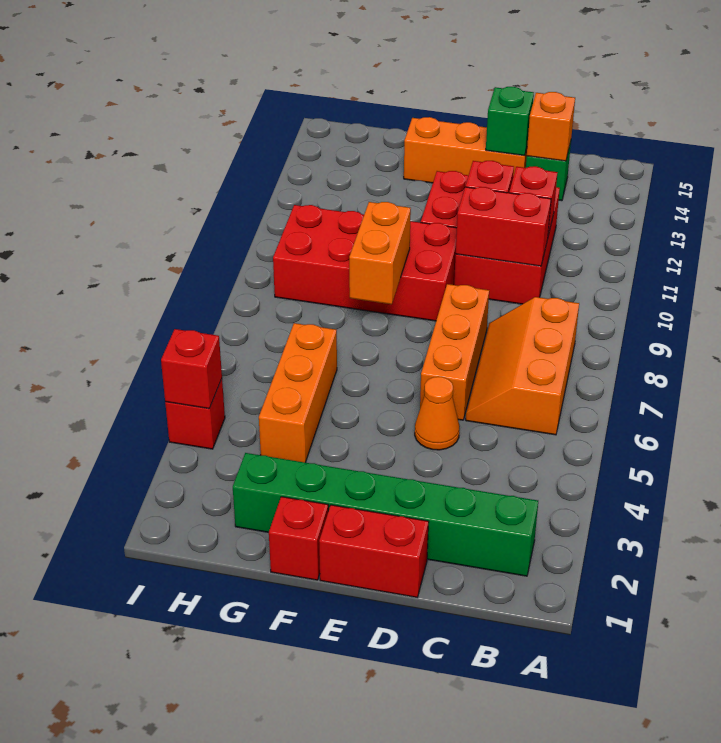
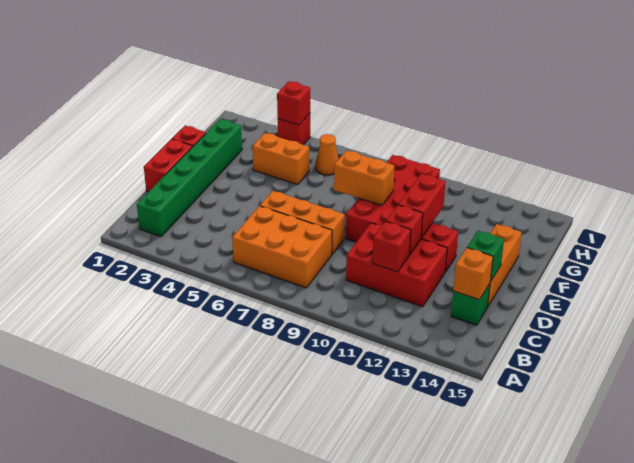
orange slope B6:C8 level 1 top B -> orange brick B6:C8 level 1
red brick C10:D10 level 2 -> red brick E11:F11 level 2
orange cone D5 level 1 -> orange cone H6 level 1
orange brick G4:G6 level 1 -> orange brick G4:G5 level 1

